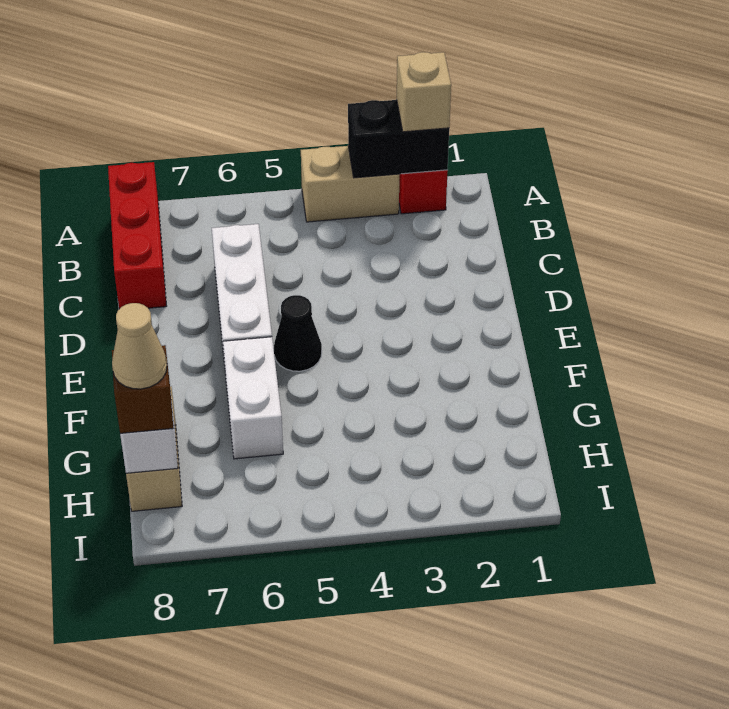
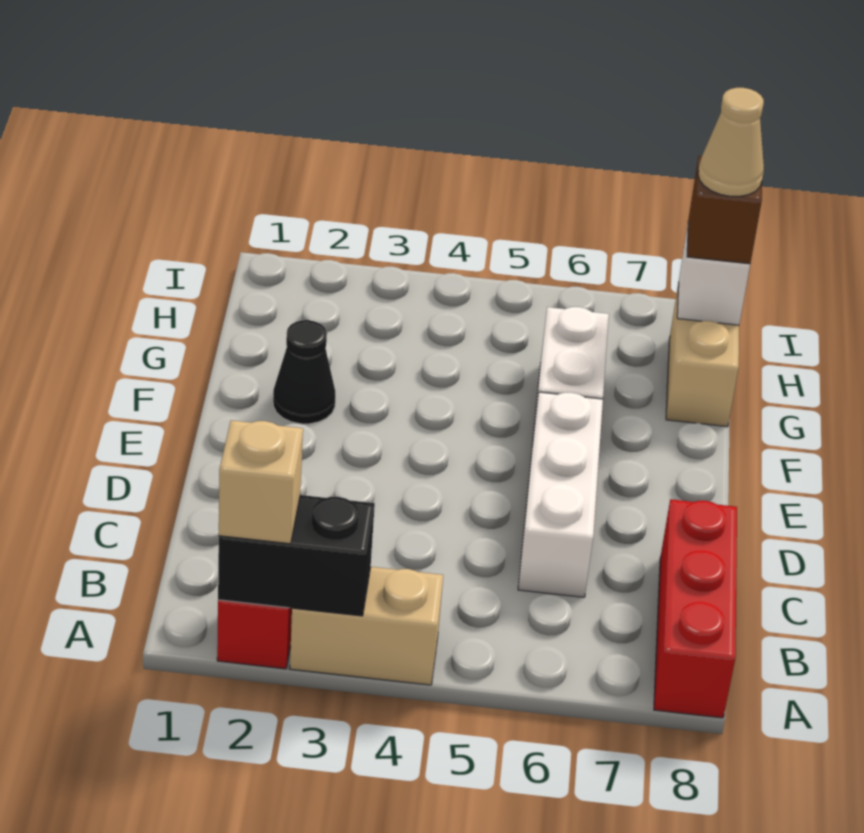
black cone E5 level 1 -> black cone F2 level 1

